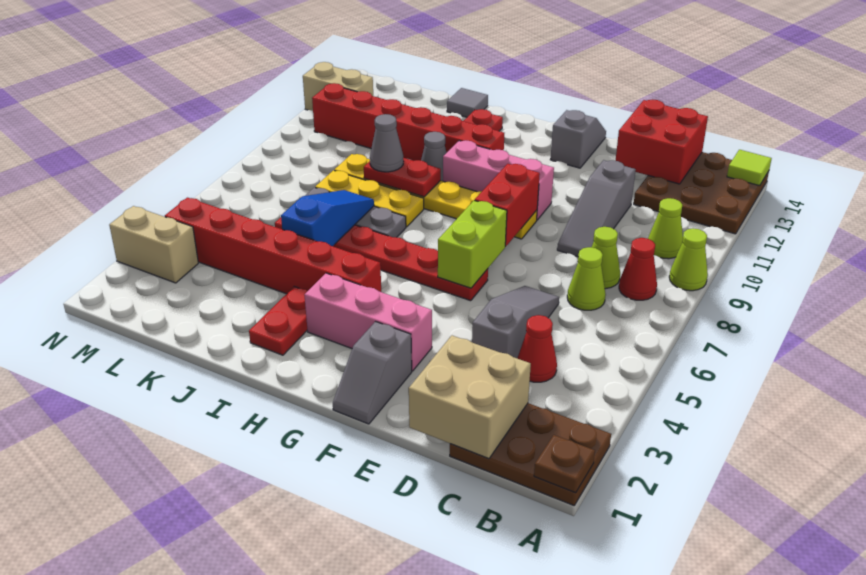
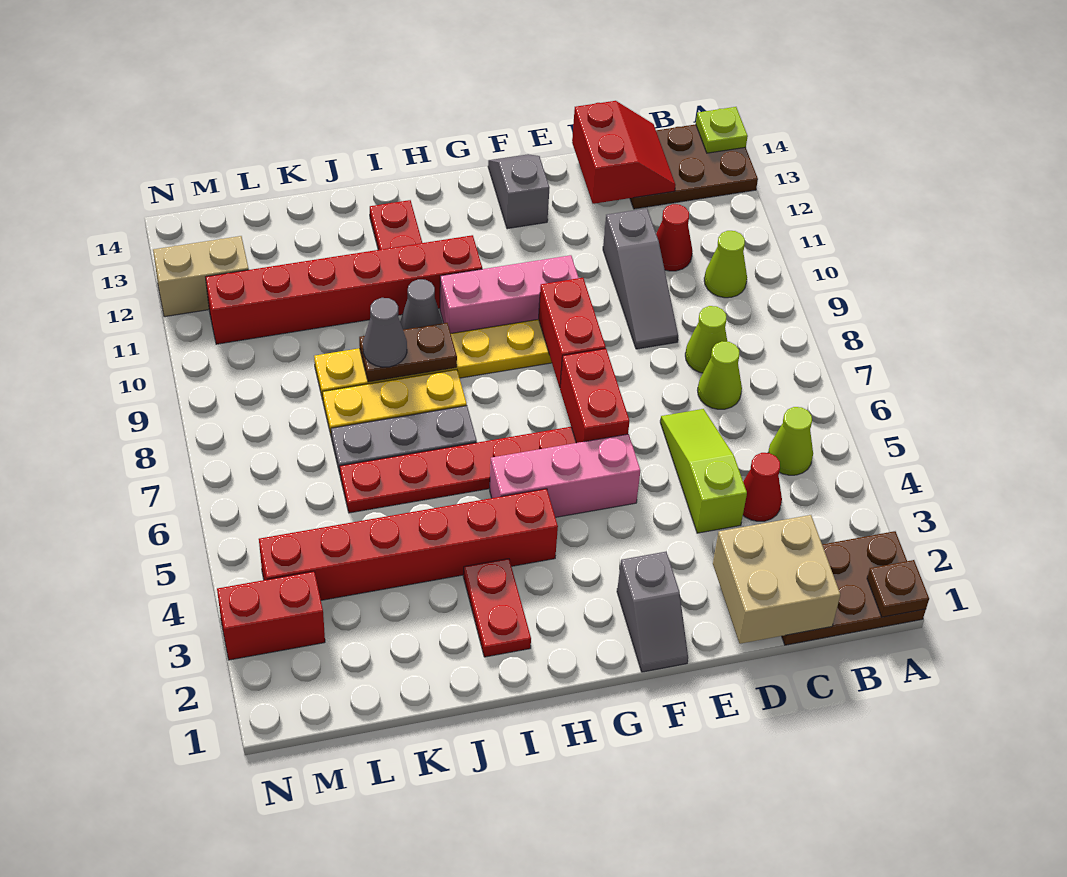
lime cone A9 level 1 -> lime cone B5 level 1
brown plate A12:C14 level 1 -> brown plate A13:C14 level 1
lime tile A14 level 2 -> lime plate A14 level 2
red cone B8 level 1 -> red cone C11 level 1
red brick C13:D14 level 2 -> red slope C13:D14 level 2 top D
grey slope D4:D6 level 1 top 4 -> lime slope D4:D6 level 1 top 4
pink brick F3:H3 level 1 -> pink brick F5:H5 level 1
lime brick F6:F7 level 2 -> red brick F6:F7 level 2
red plate I9:J9 level 2 -> brown plate I9:J9 level 2
blue slope J5:J7 level 2 top 5 -> none
grey tile J14 level 1 -> none
tan brick M3:N3 level 1 -> red brick M3:N3 level 1

